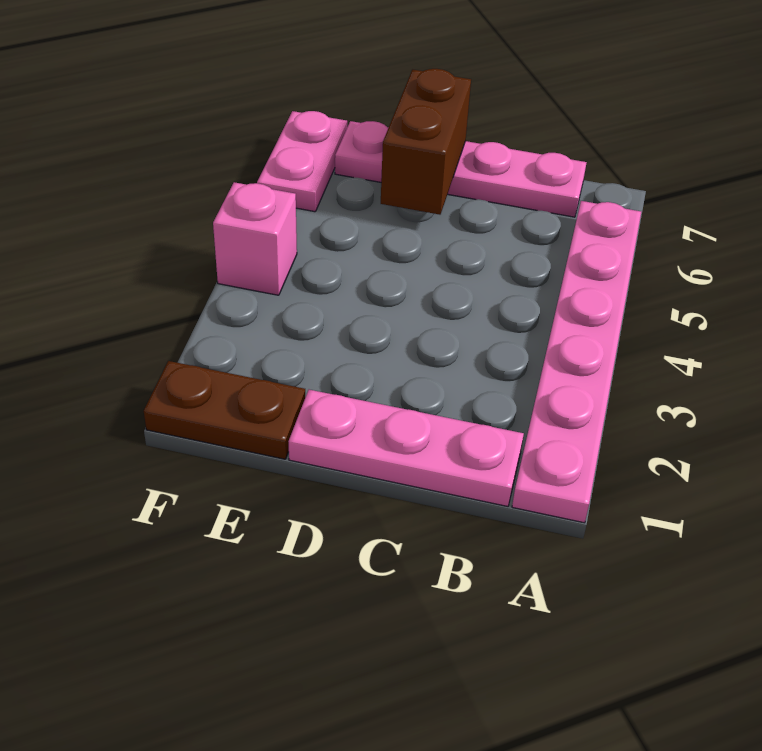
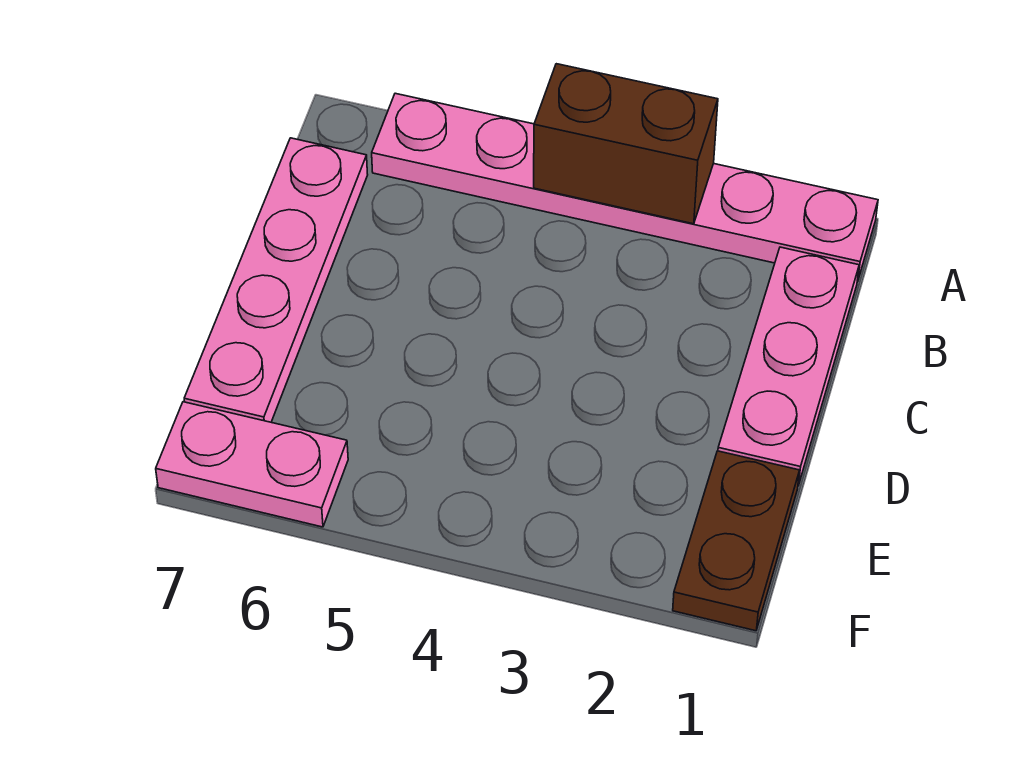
brown brick D6:D7 level 2 -> brown brick A3:A4 level 2
pink brick F4 level 1 -> none

